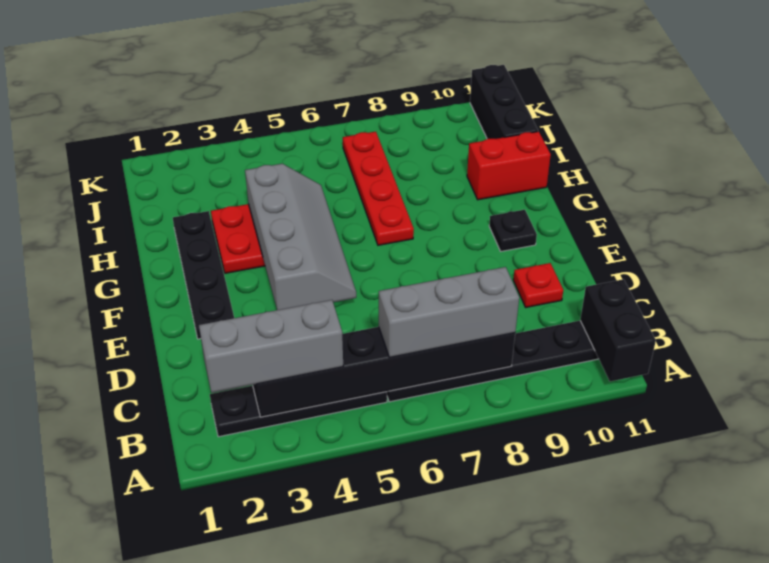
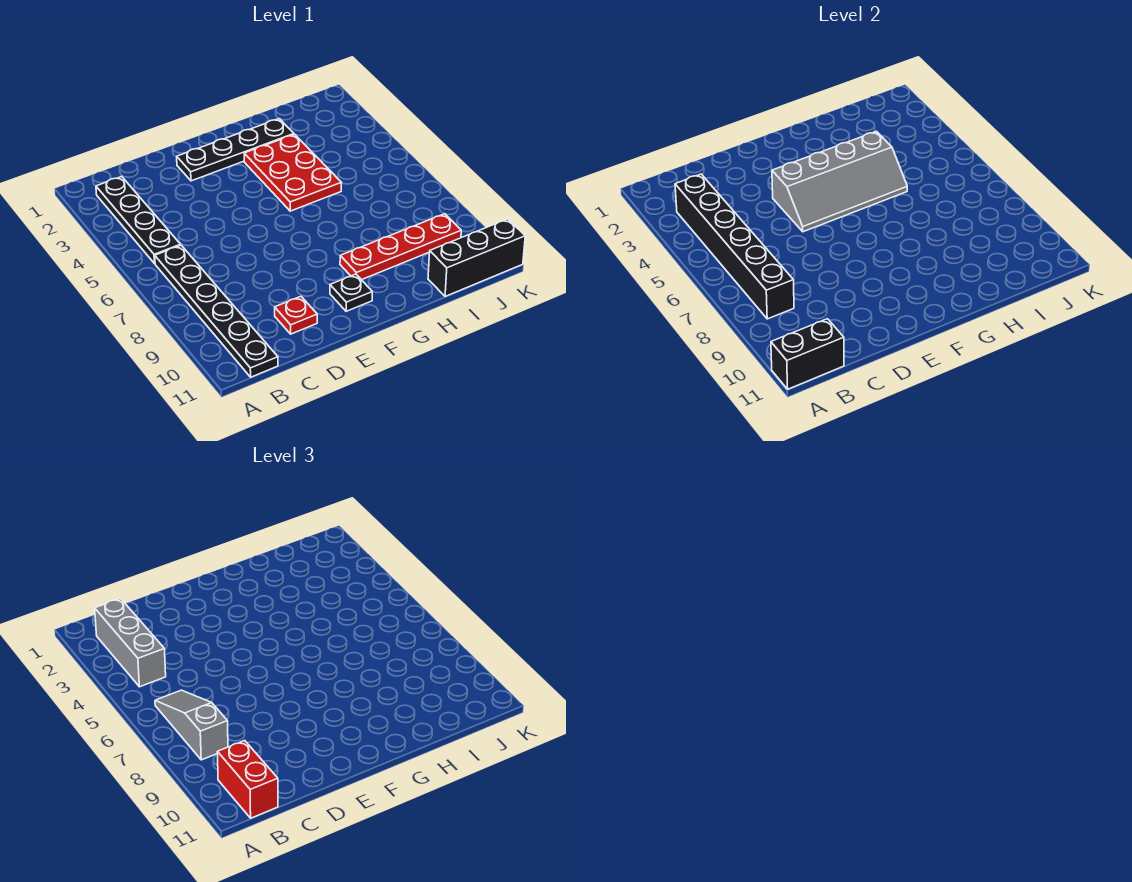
grey brick B6:B8 level 3 -> grey slope B6:B8 level 3 top 8
red plate G7:J7 level 1 -> red plate G9:J9 level 1
red brick H10:H11 level 1 -> red brick B10:B11 level 3

